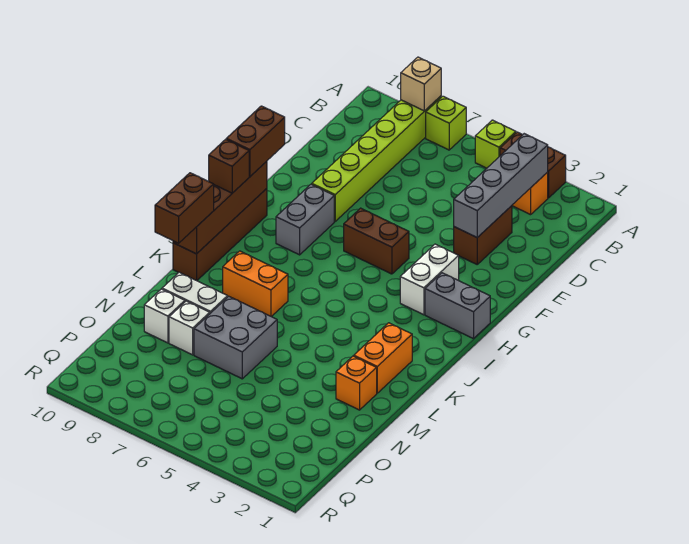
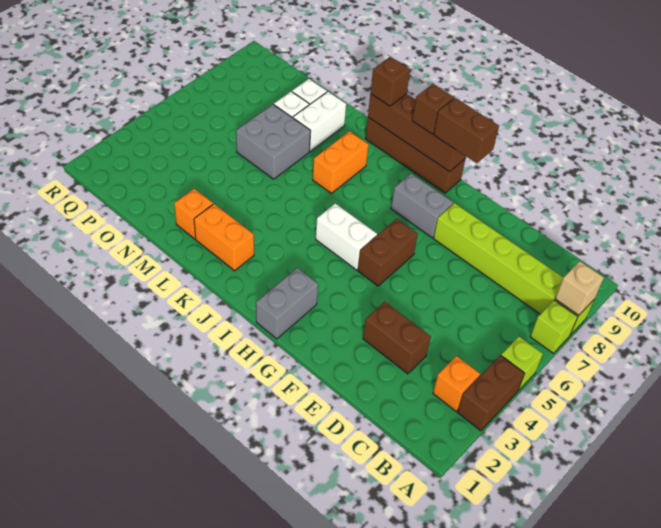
grey brick B3:E3 level 2 -> none
white brick G3:H3 level 1 -> white brick H5:I5 level 1
brown brick K10:L10 level 3 -> brown brick K10 level 3

